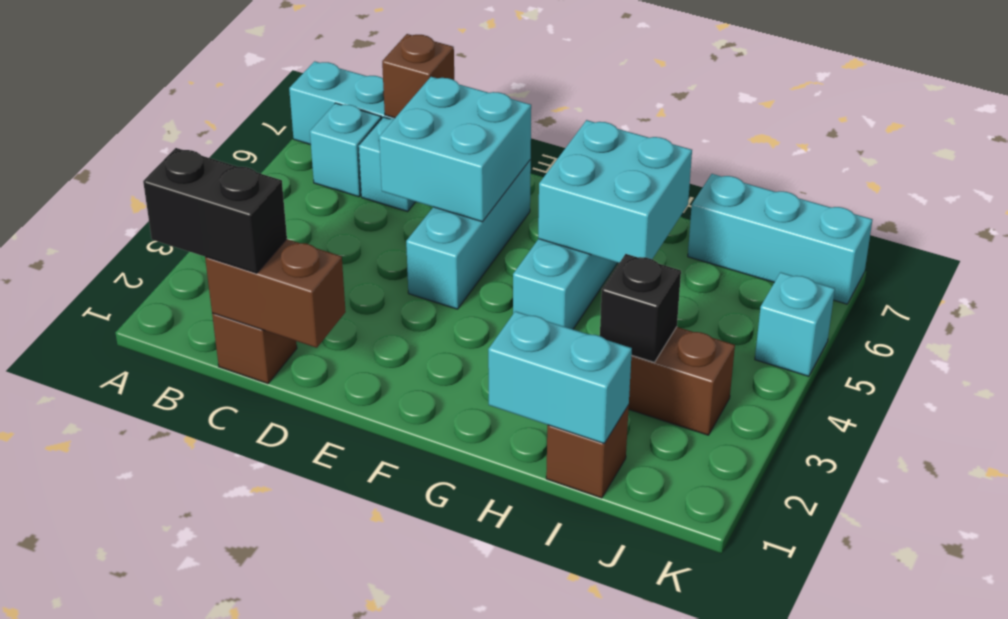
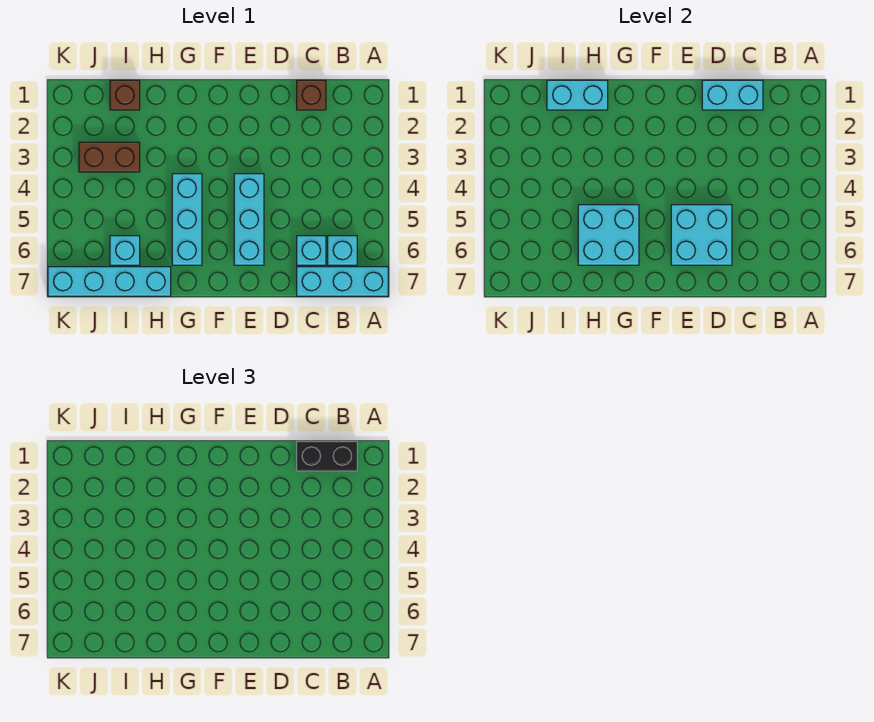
brown brick C1:D1 level 2 -> cyan brick C1:D1 level 2
brown brick C7 level 2 -> none
black brick I3 level 2 -> none
cyan brick I7:K7 level 1 -> cyan brick H7:K7 level 1
cyan brick K5 level 1 -> cyan brick I6 level 1

